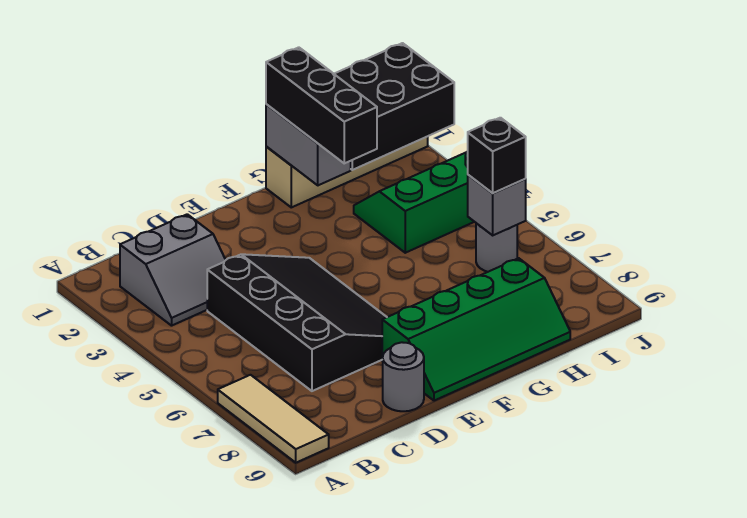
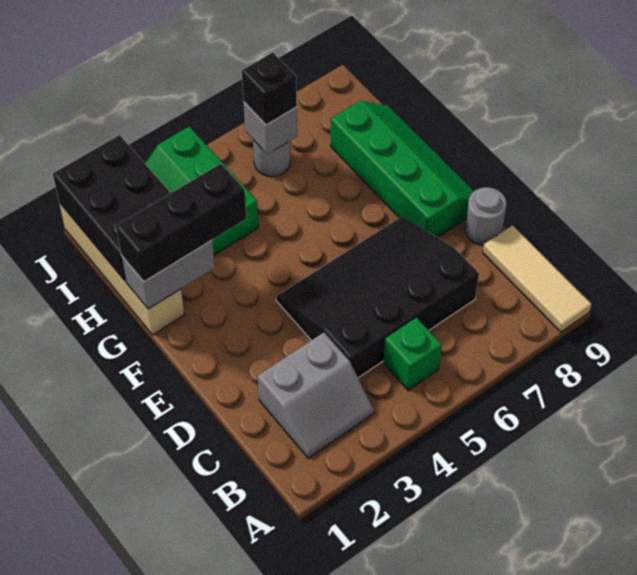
tan tile A7:A9 level 1 -> tan tile A9:C9 level 1
grey slope B2:C3 level 1 top 2 -> grey slope B2:C3 level 1 top C
none -> green brick B5 level 1

